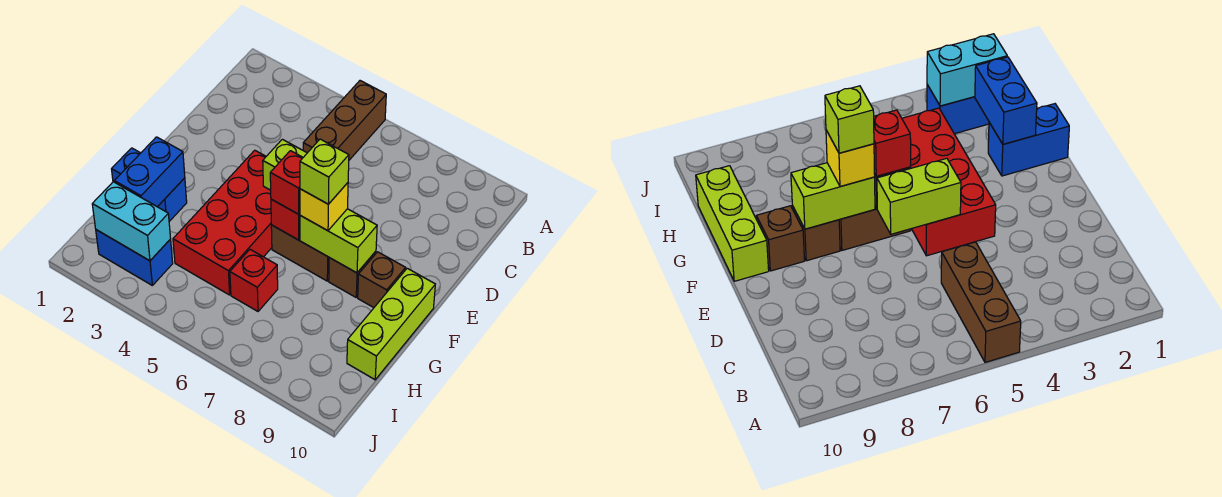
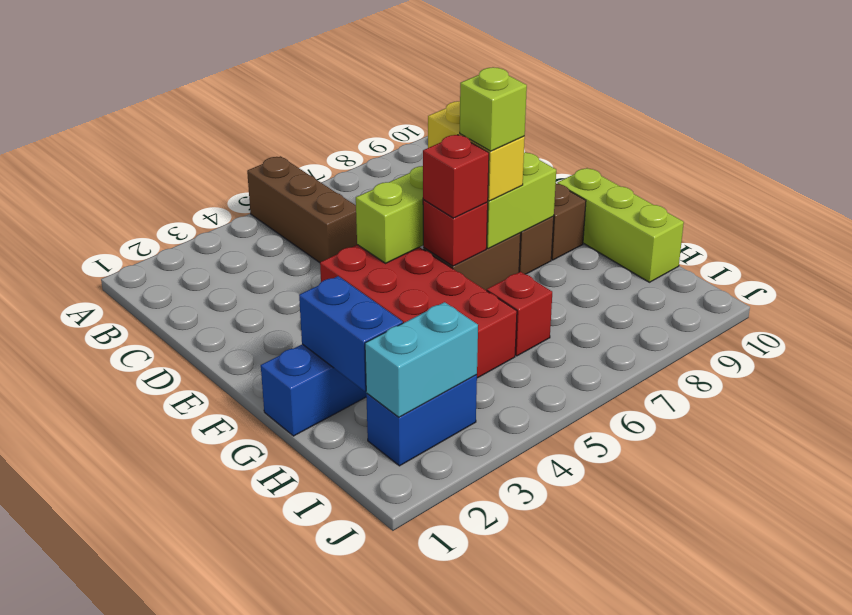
yellow brick F7 level 3 -> yellow brick E7:F7 level 3

